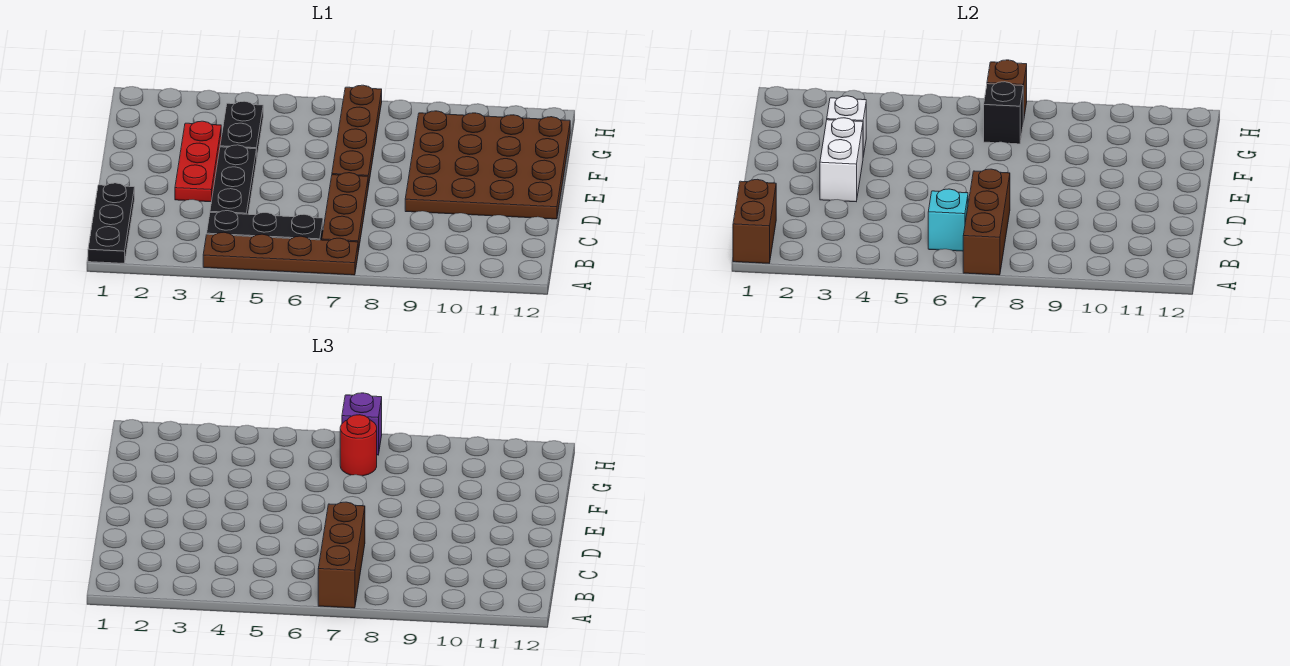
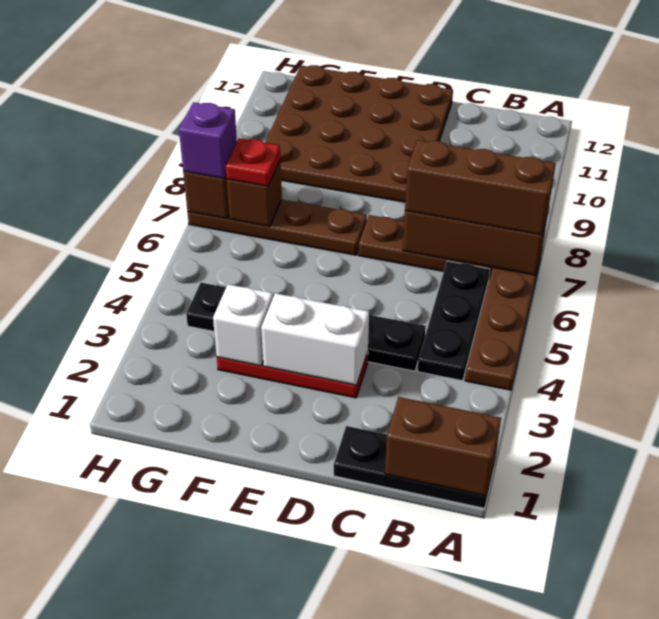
cyan brick B6 level 2 -> none
black brick G7 level 2 -> brown brick G7 level 2
red round brick G7 level 3 -> red plate G7 level 3

